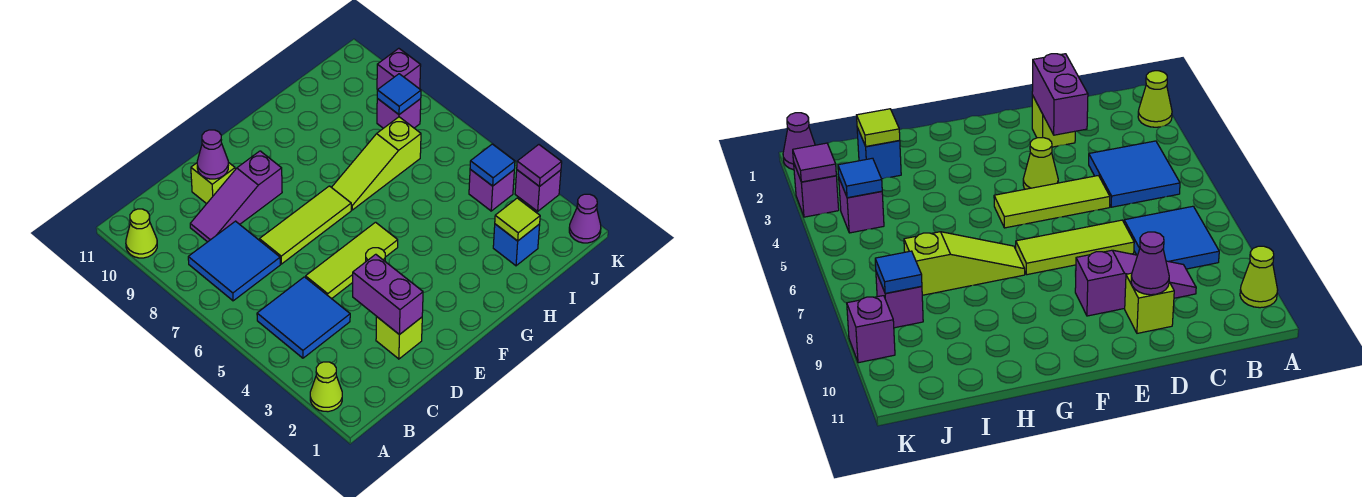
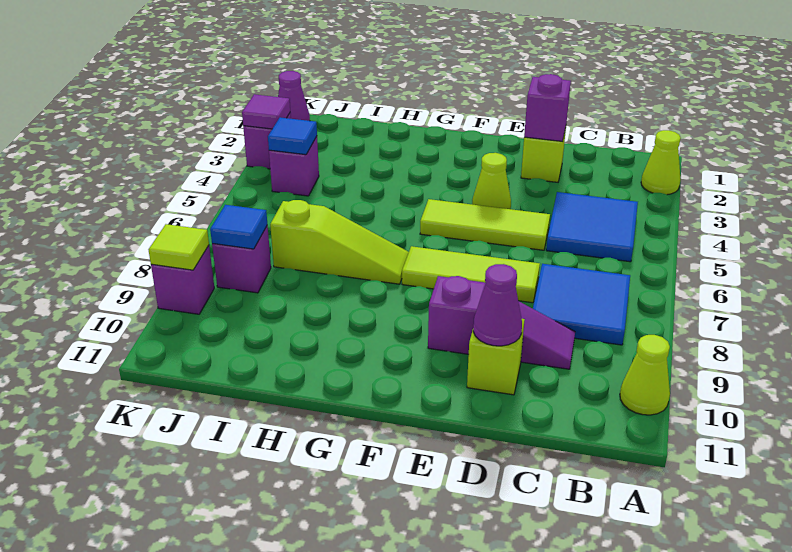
purple brick D2:D3 level 2 -> purple brick D2 level 2
blue brick I2 level 1 -> none
lime tile I2 level 2 -> lime tile K9 level 2

